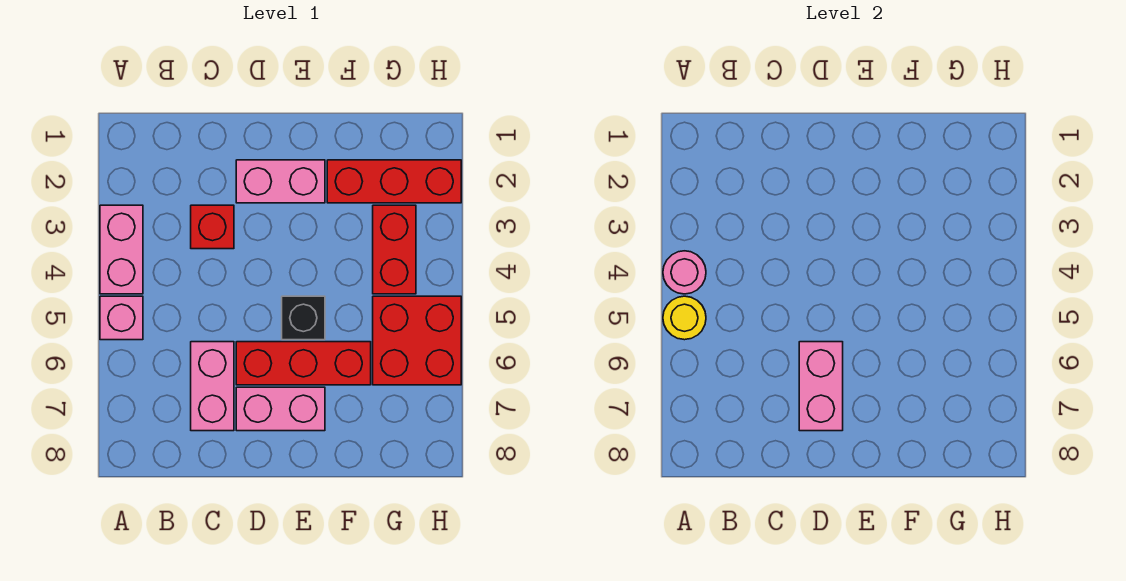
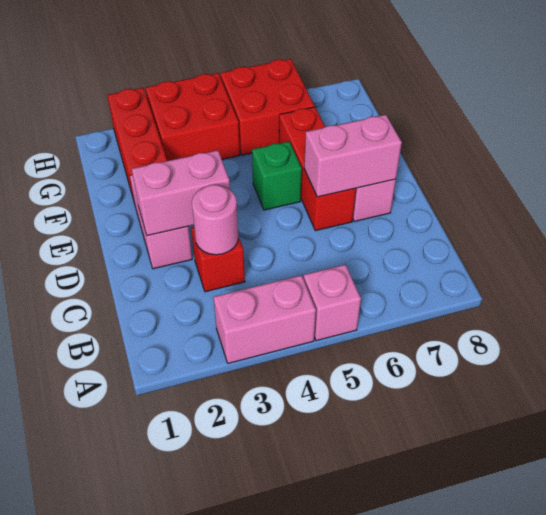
pink round brick A4 level 2 -> pink round brick C3 level 2
yellow round brick A5 level 2 -> none
pink brick C6:C7 level 1 -> pink brick D2:D3 level 2
black brick E5 level 1 -> green brick E5 level 1
red brick G3:G4 level 1 -> red brick G3:H4 level 1

